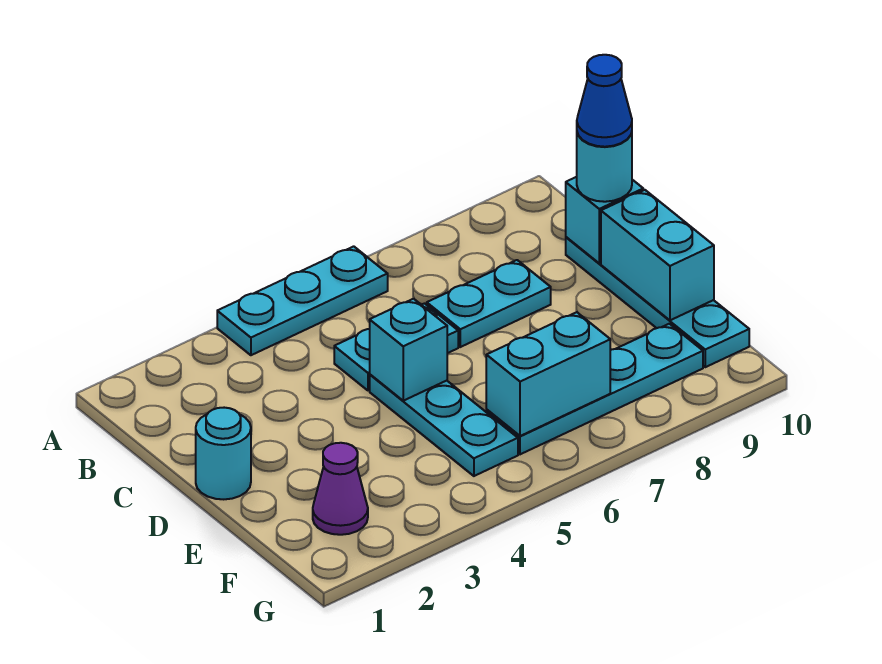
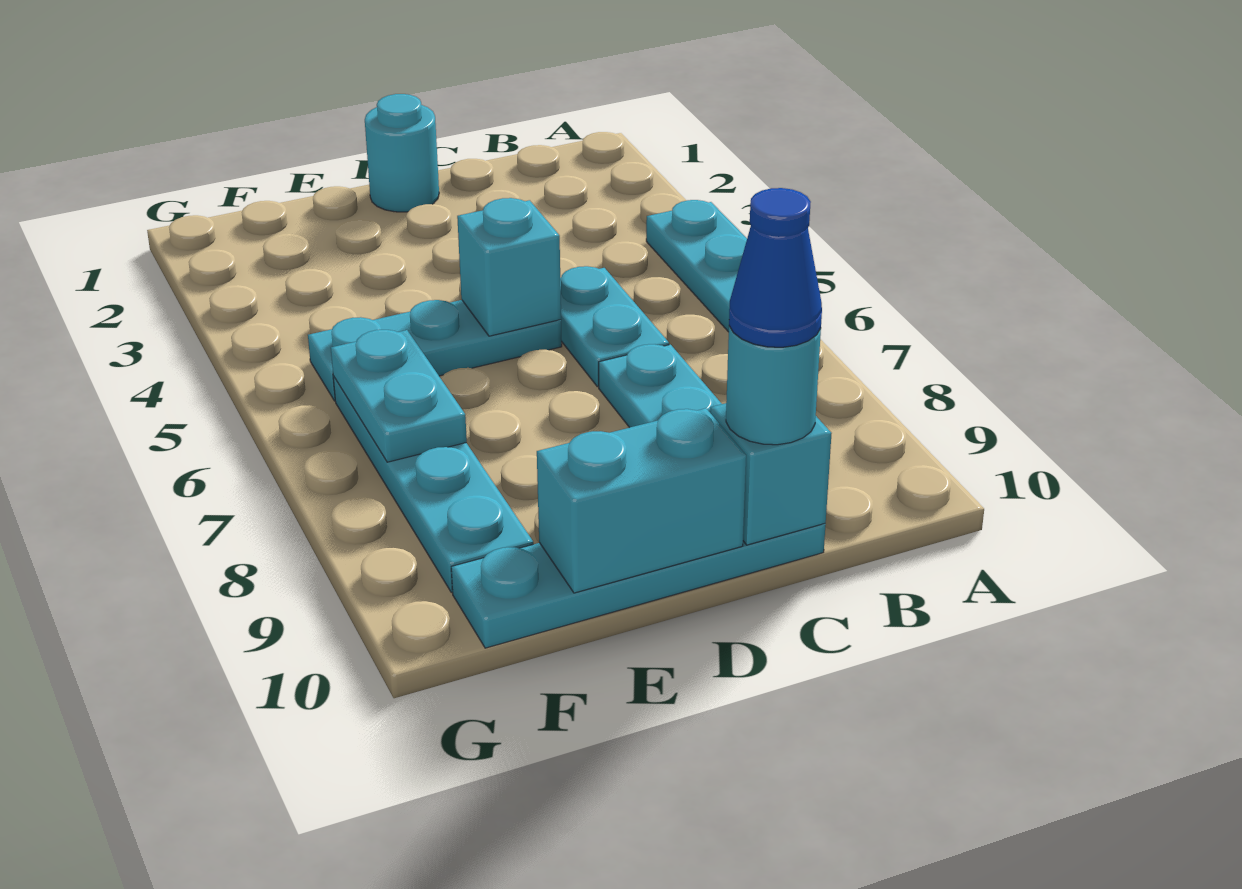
purple cone F2 level 1 -> none
cyan brick F6:F7 level 2 -> cyan plate F6:F7 level 2

